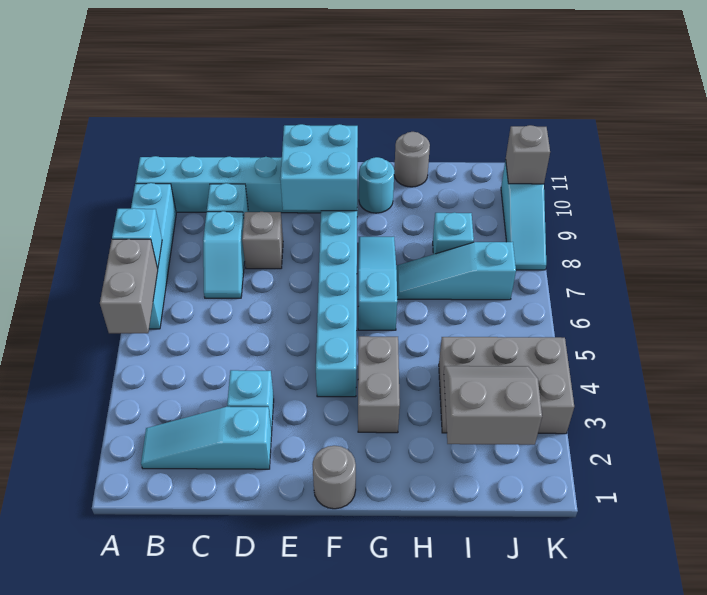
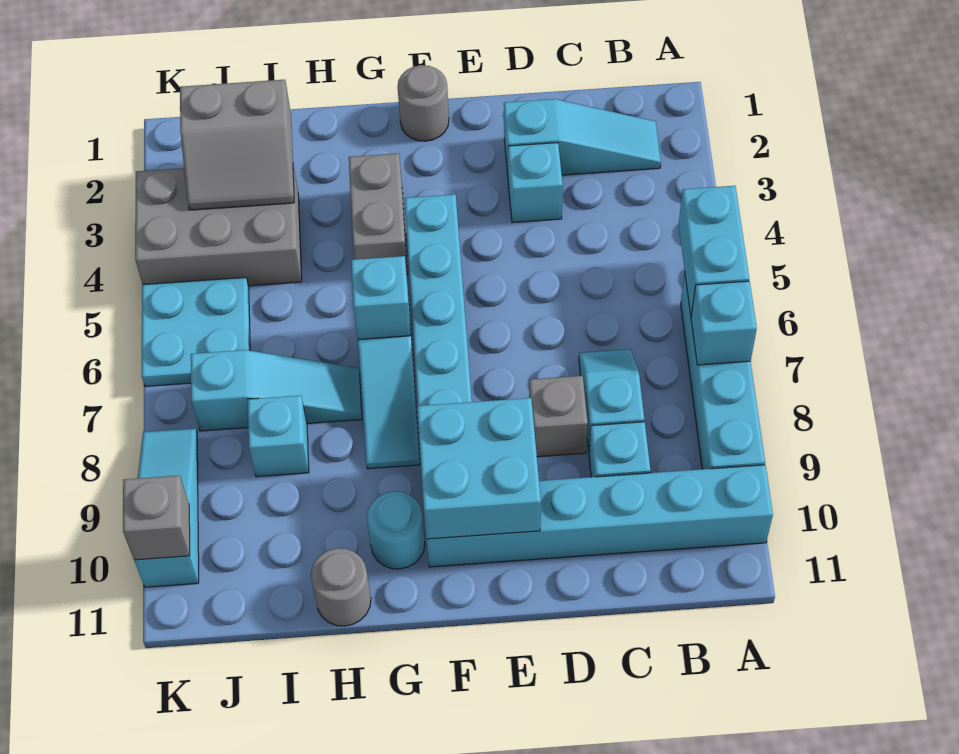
grey brick A5:A6 level 2 -> cyan brick A5:A6 level 2
none -> cyan brick G6 level 2
none -> cyan plate J5:K6 level 1

